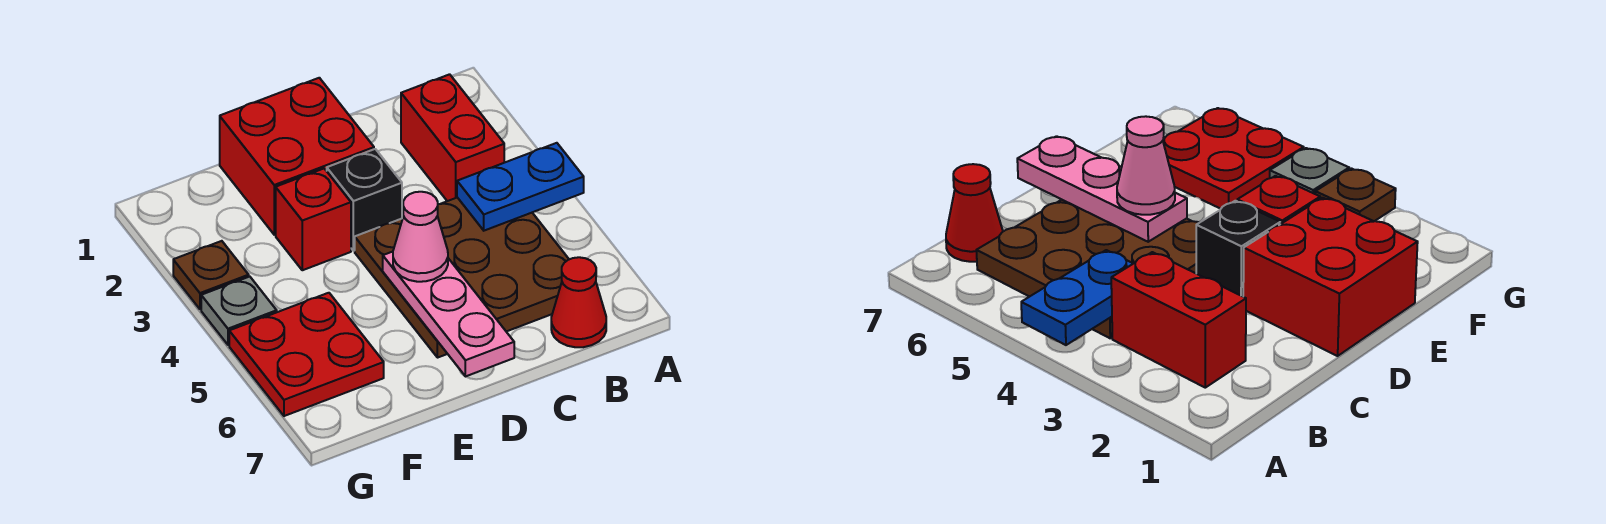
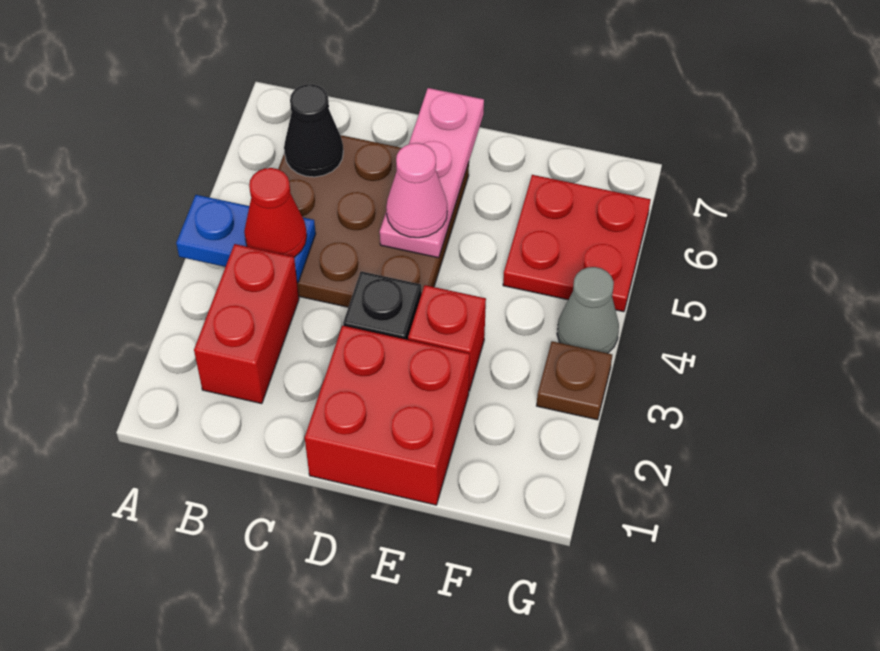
none -> black cone B6 level 2
red cone B7 level 1 -> red cone B4 level 3
grey plate G4 level 1 -> grey cone G4 level 1

